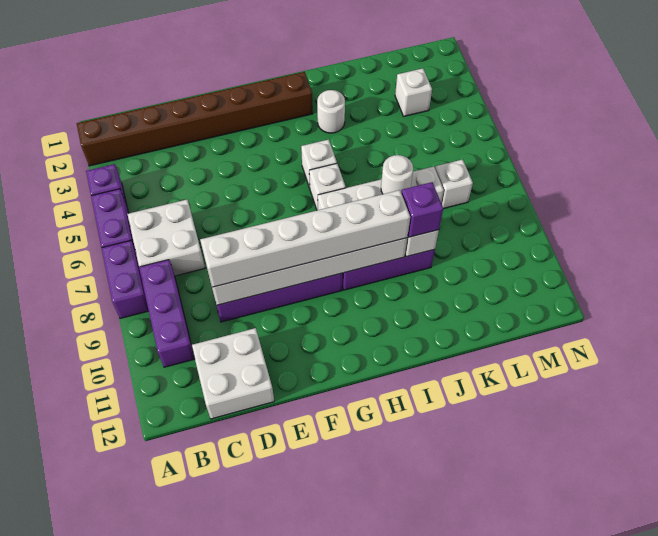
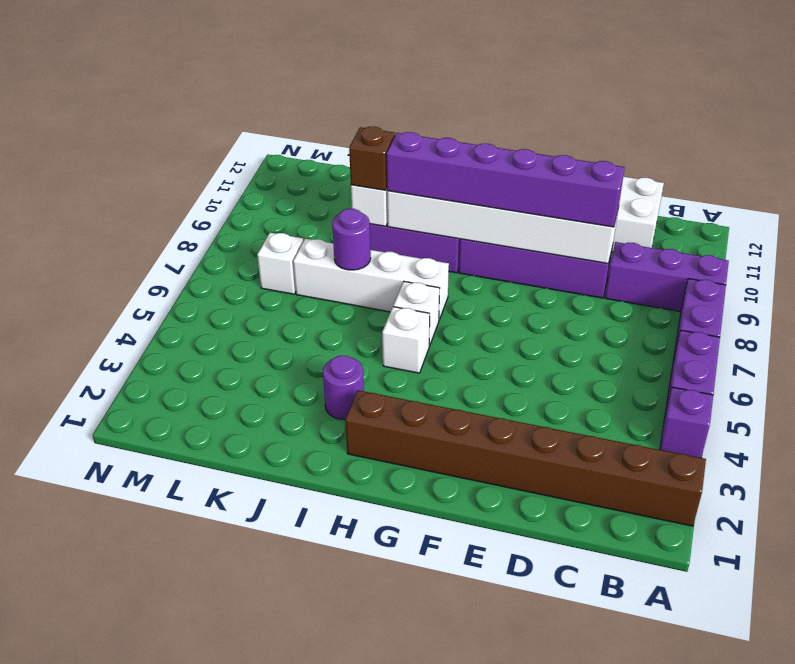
white brick B6:C7 level 1 -> none
purple brick B8:B10 level 1 -> purple brick A9:C9 level 1
white brick D9:I9 level 3 -> purple brick D9:I9 level 3
white round brick I3 level 1 -> purple round brick I3 level 1
white round brick J7 level 2 -> purple round brick J7 level 2
purple brick J9 level 3 -> brown brick J9 level 3
white brick L3 level 1 -> none

